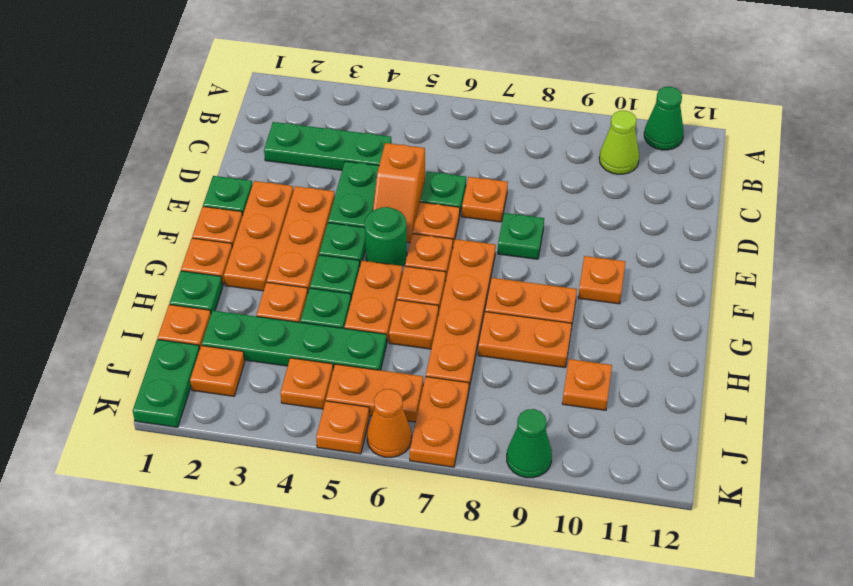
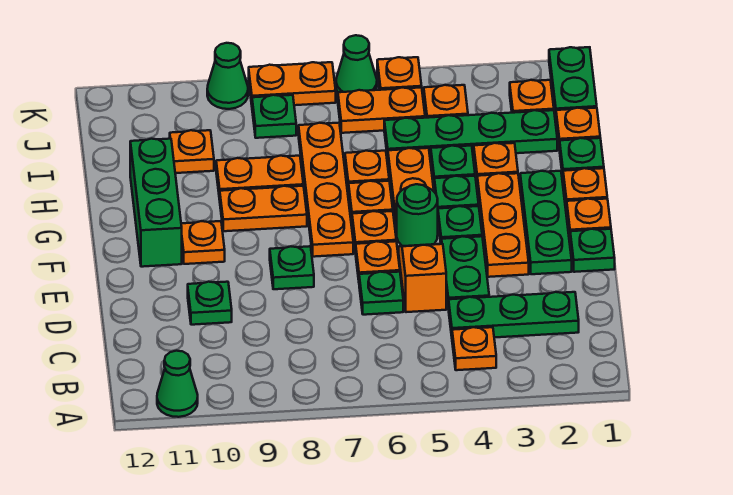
lime cone B10 level 1 -> none
orange plate D7 level 1 -> orange plate B4 level 1
none -> green plate D10 level 1
orange plate E2:G2 level 1 -> green plate E2:G2 level 1
none -> green brick F11:H11 level 1
orange plate J7:K7 level 1 -> orange plate K7:K8 level 1
none -> green plate J8 level 1
orange cone K6 level 1 -> green cone K6 level 1

